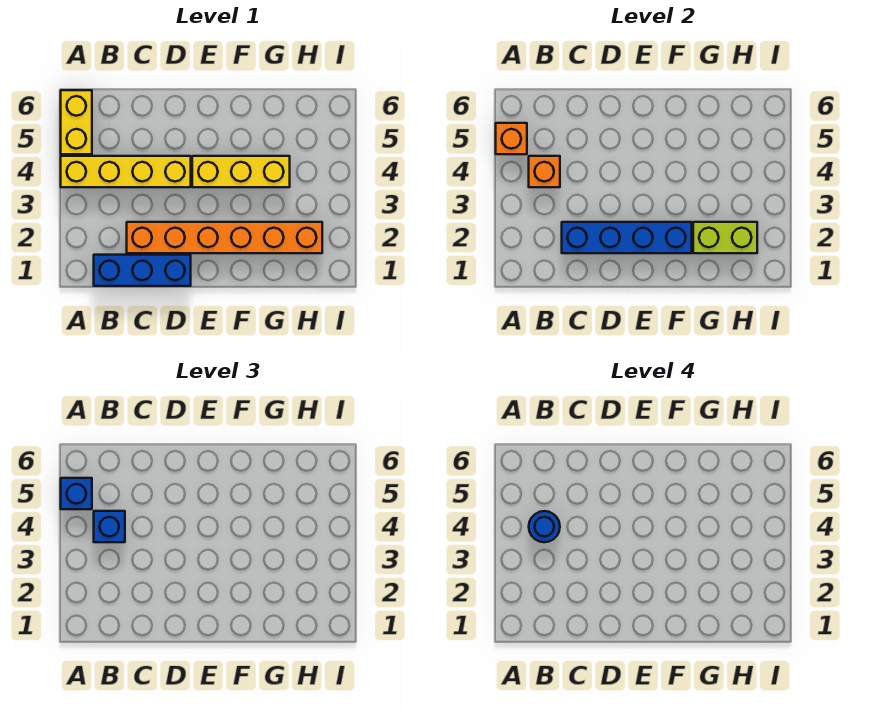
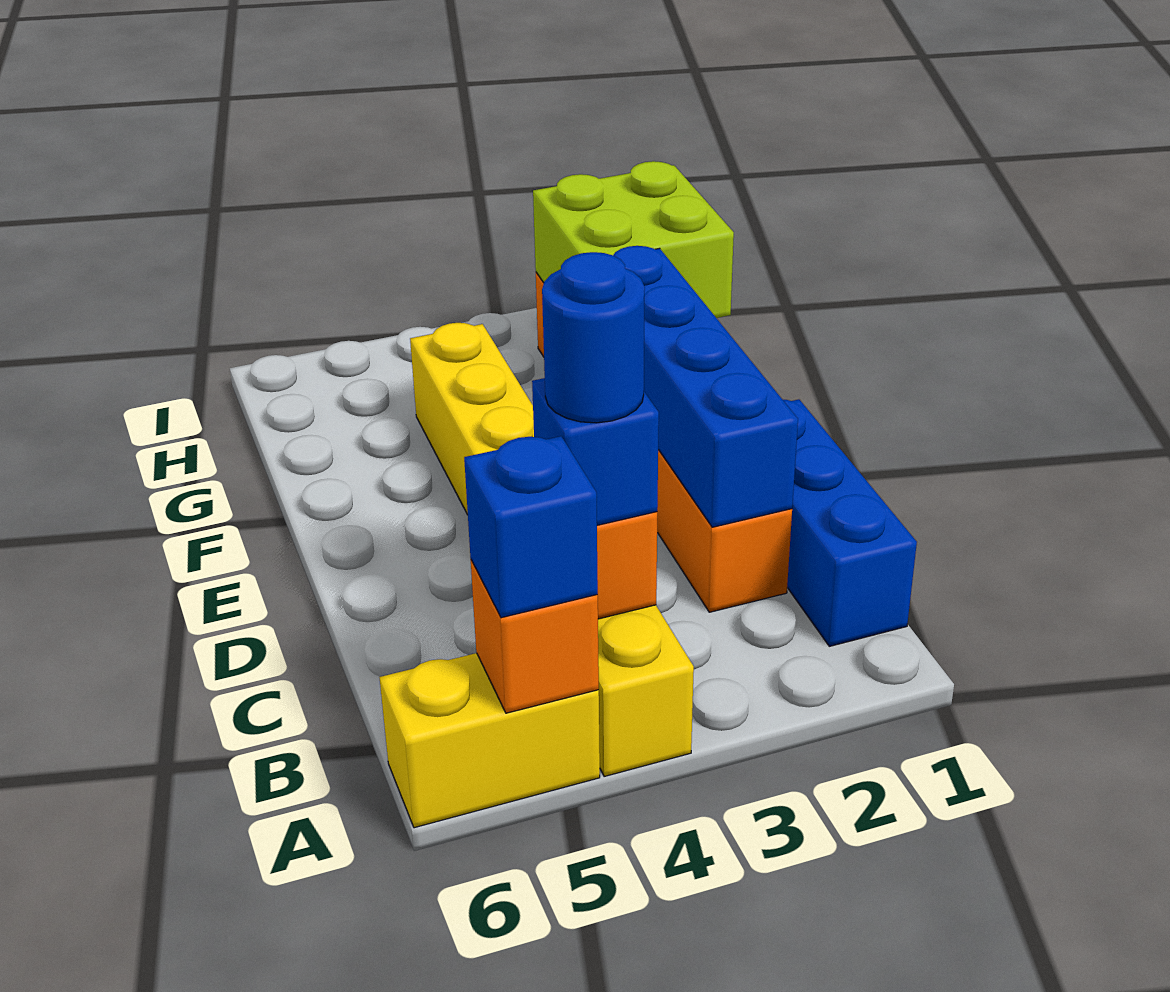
lime brick G2:H2 level 2 -> lime brick G1:H2 level 2

